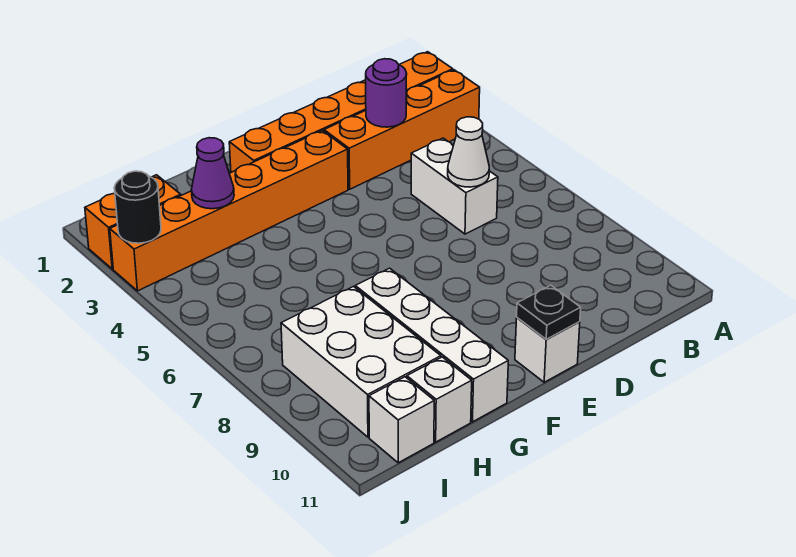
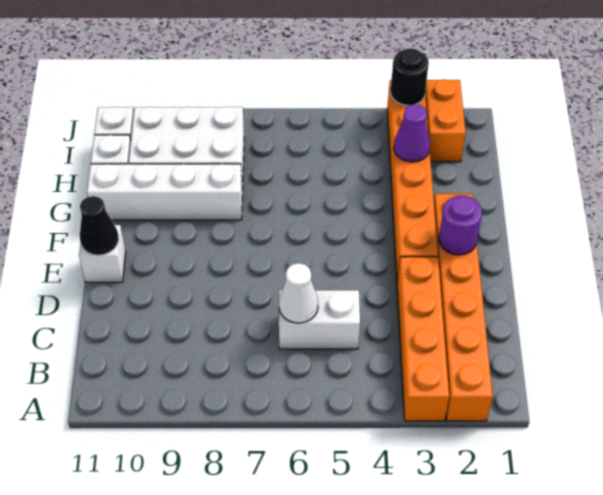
purple round brick C3 level 2 -> purple round brick E2 level 2
black plate E11 level 2 -> black cone E11 level 2

